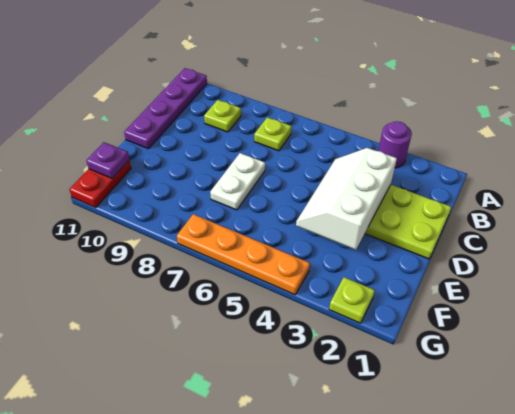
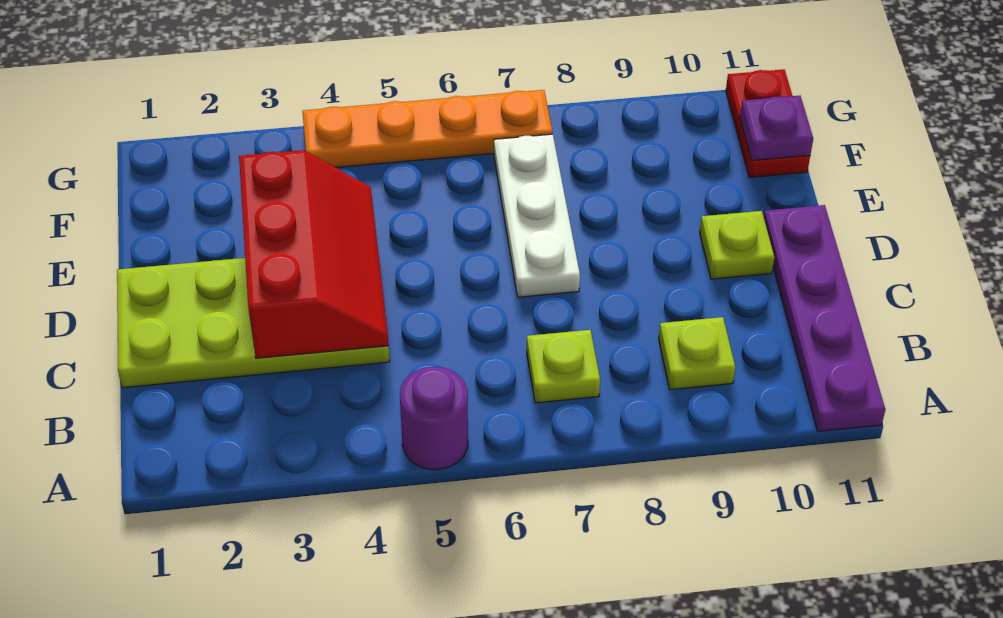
purple round brick A3 level 1 -> purple round brick A5 level 1
white slope C3:E4 level 2 top 3 -> red slope C3:E4 level 2 top 3
white plate D7:E7 level 1 -> white plate D7:F7 level 1
lime plate G2 level 1 -> lime plate D10 level 1

